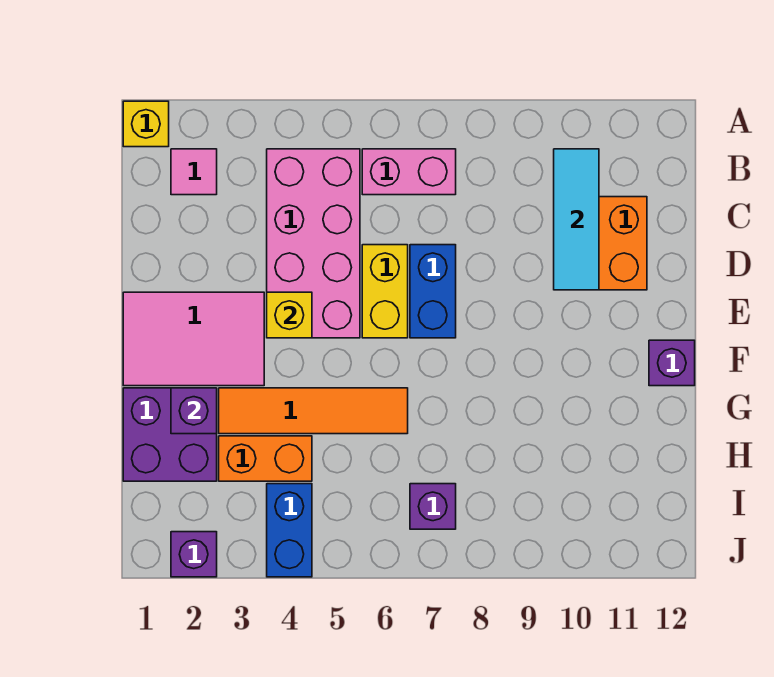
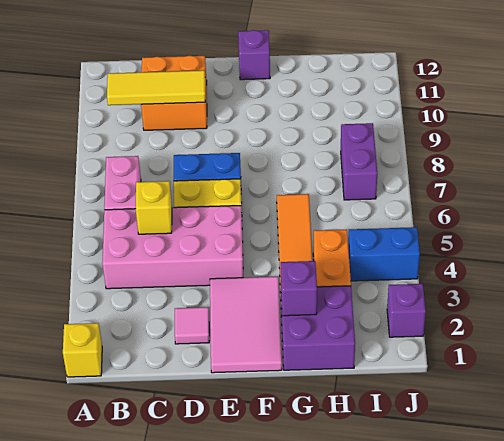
pink tile B2 level 1 -> pink tile D2 level 1
cyan tile B10:D10 level 2 -> yellow tile B10:D10 level 2
yellow brick E4 level 2 -> yellow brick C5 level 2
purple brick I7 level 1 -> purple brick I7:I8 level 1

